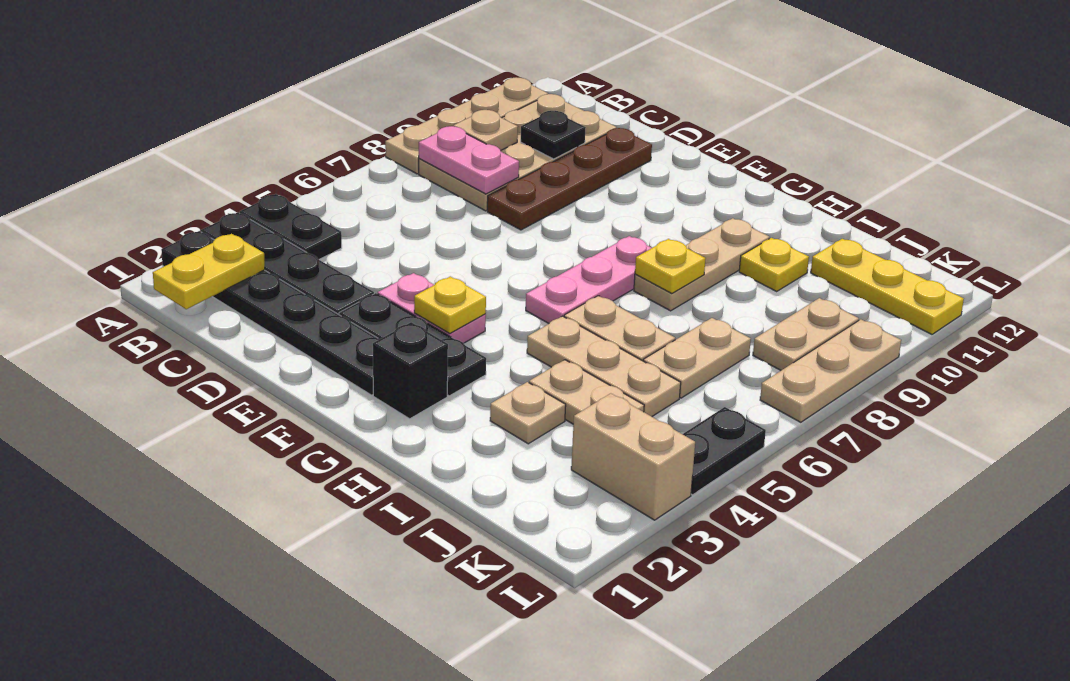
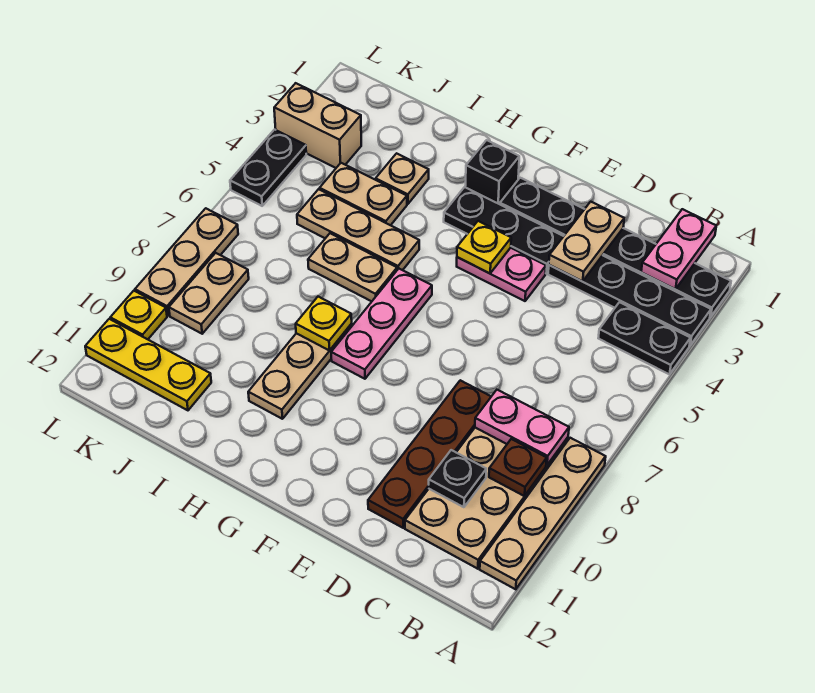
yellow plate B1:B2 level 2 -> pink plate B1:B2 level 2
tan plate B9 level 2 -> brown plate B9 level 2
yellow plate I10 level 1 -> yellow plate L10 level 1
tan plate J6:J7 level 1 -> tan plate D2:D3 level 2

